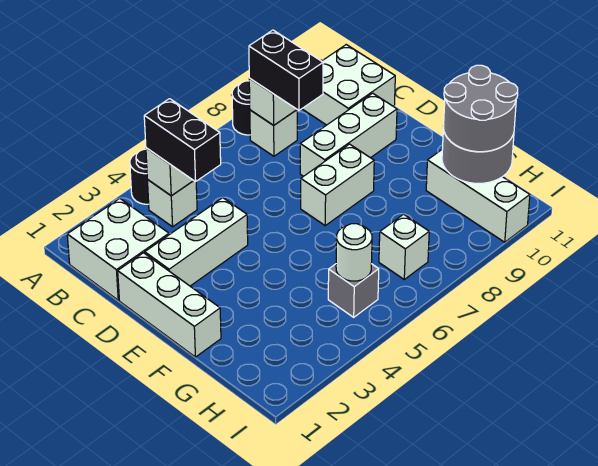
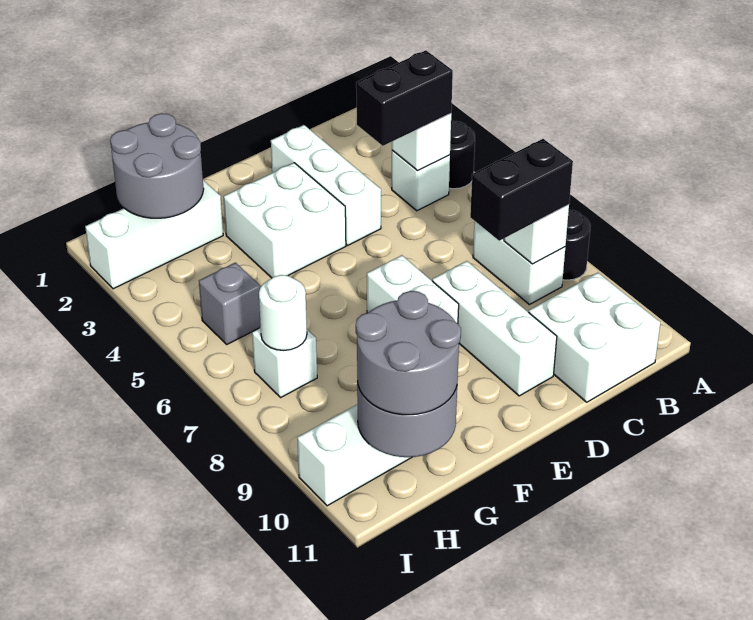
white brick B1:C2 level 1 -> white brick E3:F4 level 1
white brick B8 level 1 -> white brick B7:B8 level 1
white brick D1:F1 level 1 -> white brick G2:I2 level 1
none -> grey round brick G1:H2 level 2
white round brick H5 level 2 -> white round brick H7 level 2

